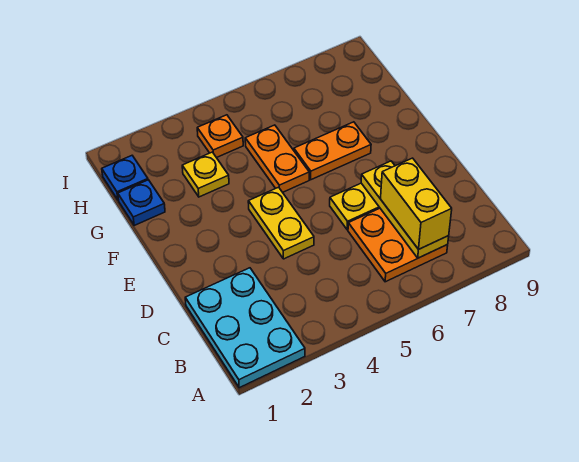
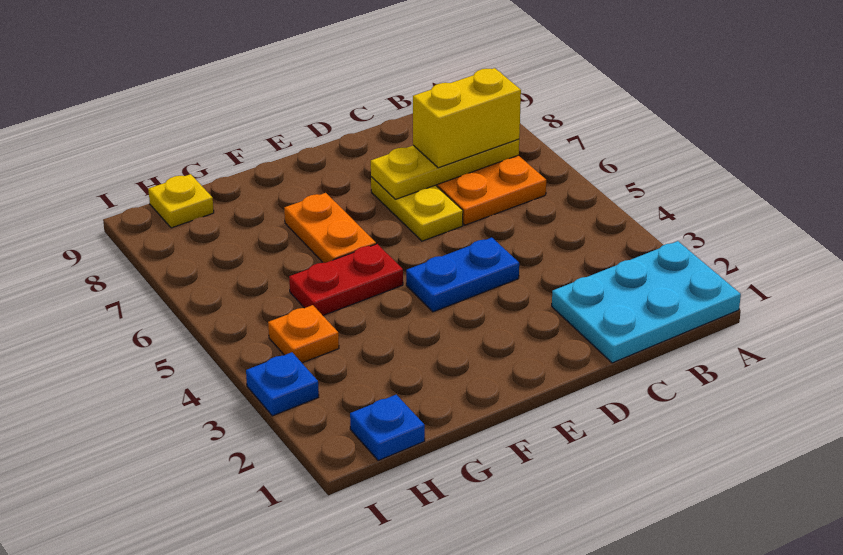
yellow plate D4:E4 level 1 -> blue plate D4:E4 level 1
orange plate F5:G5 level 1 -> red plate F5:G5 level 1
blue plate G1 level 1 -> blue plate I3 level 1
yellow plate G3 level 1 -> yellow plate H9 level 1

